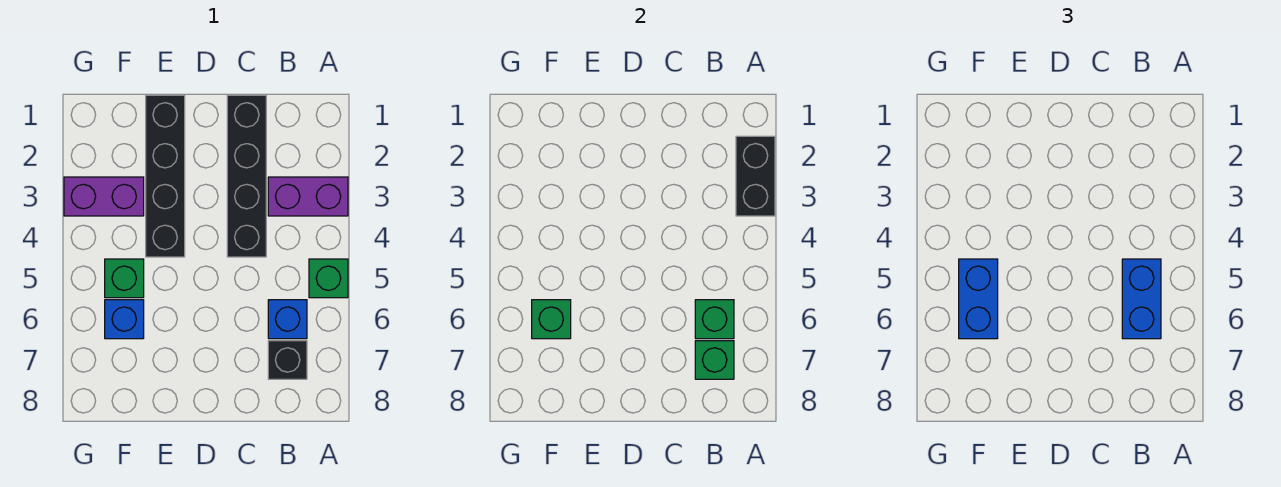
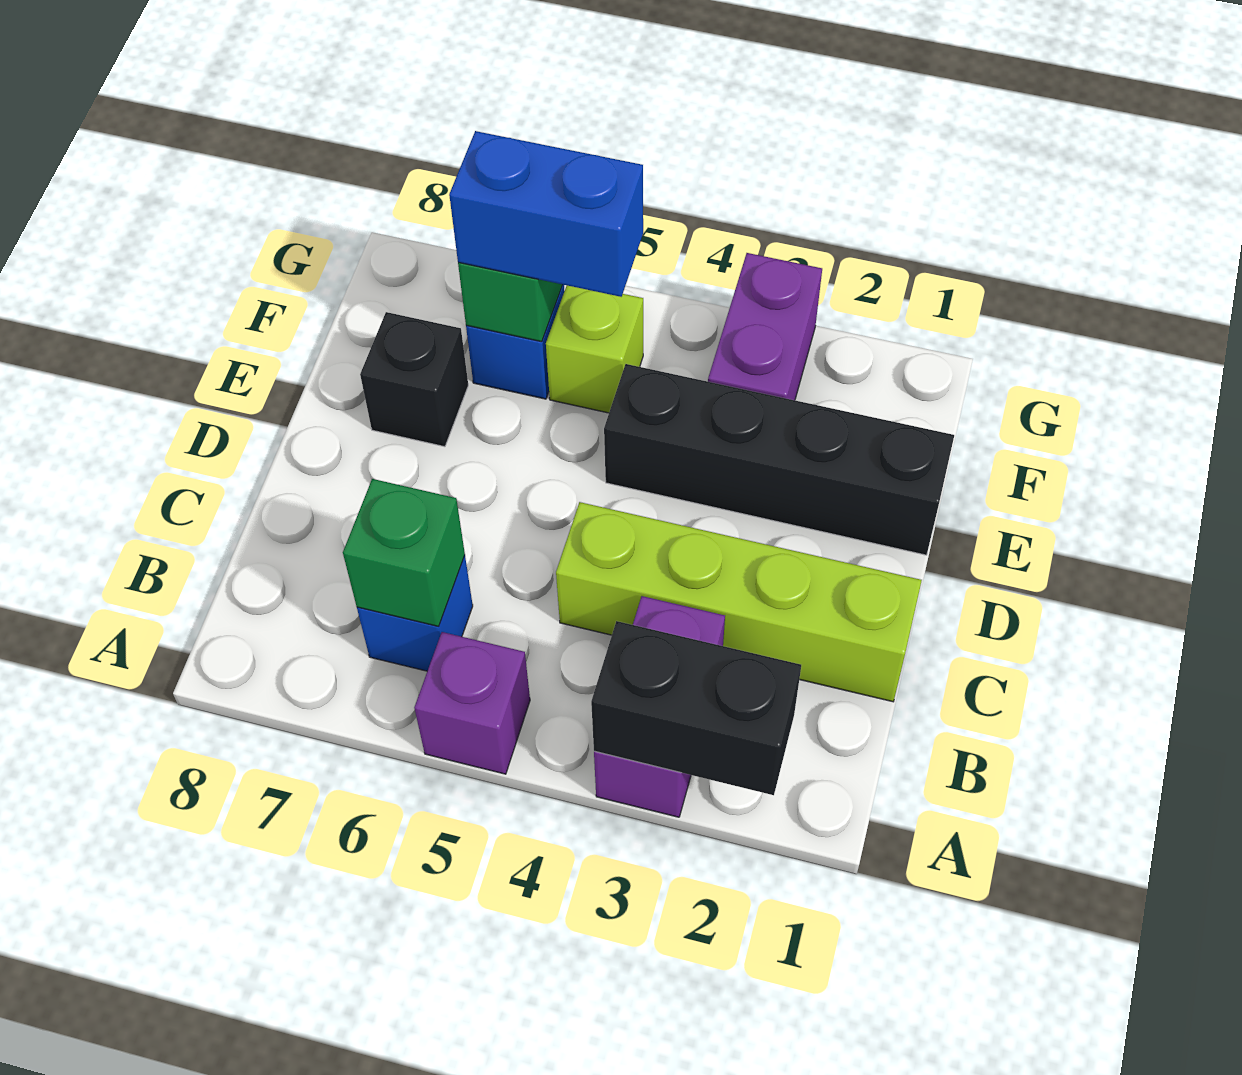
green brick A5 level 1 -> purple brick A5 level 1
blue brick B5:B6 level 3 -> none
black brick B7 level 1 -> black brick E7 level 1
green brick B7 level 2 -> none
black brick C1:C4 level 1 -> lime brick C1:C4 level 1
green brick F5 level 1 -> lime brick F5 level 1

